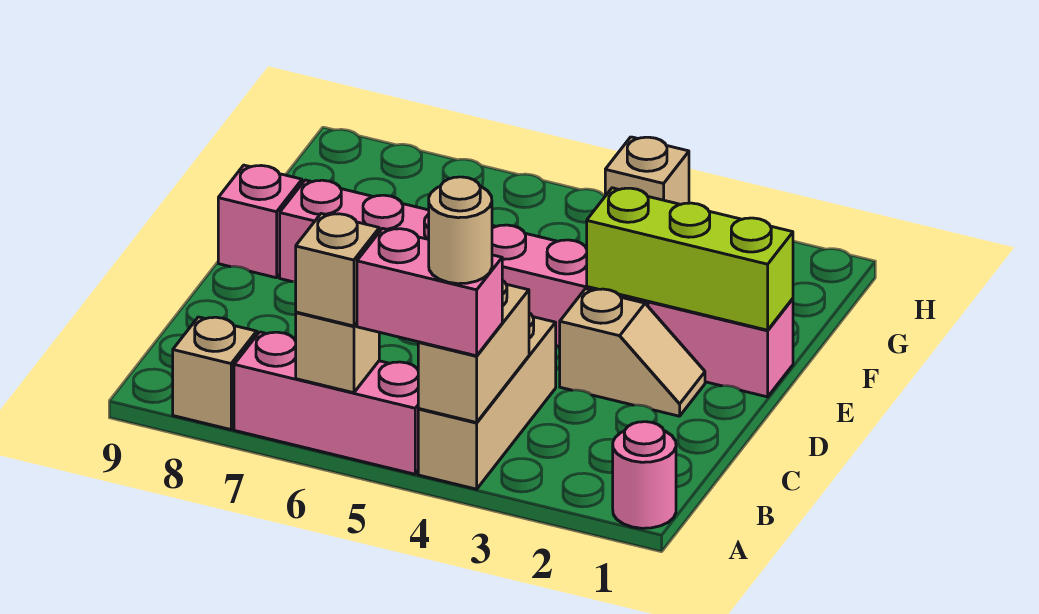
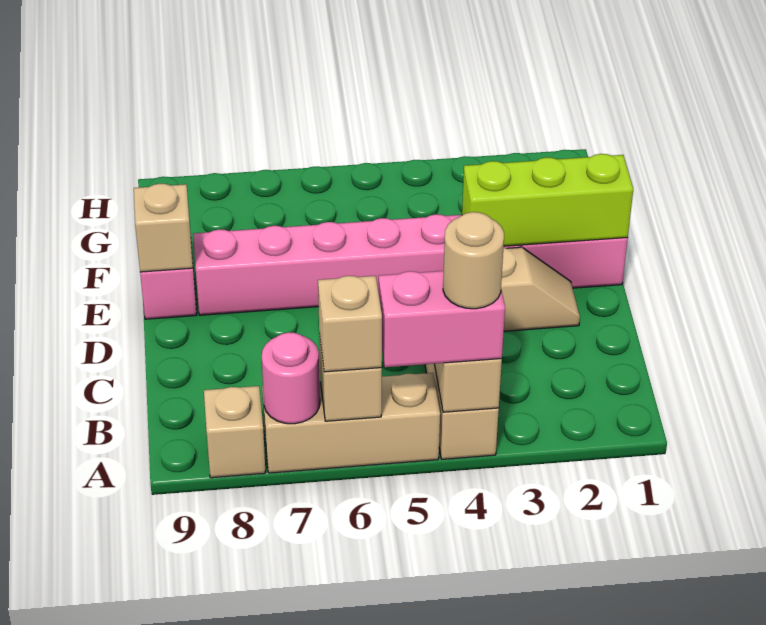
pink round brick A1 level 1 -> pink round brick A7 level 2
pink brick A5:A7 level 1 -> tan brick A5:A7 level 1
tan brick H4 level 1 -> tan brick E9 level 2

